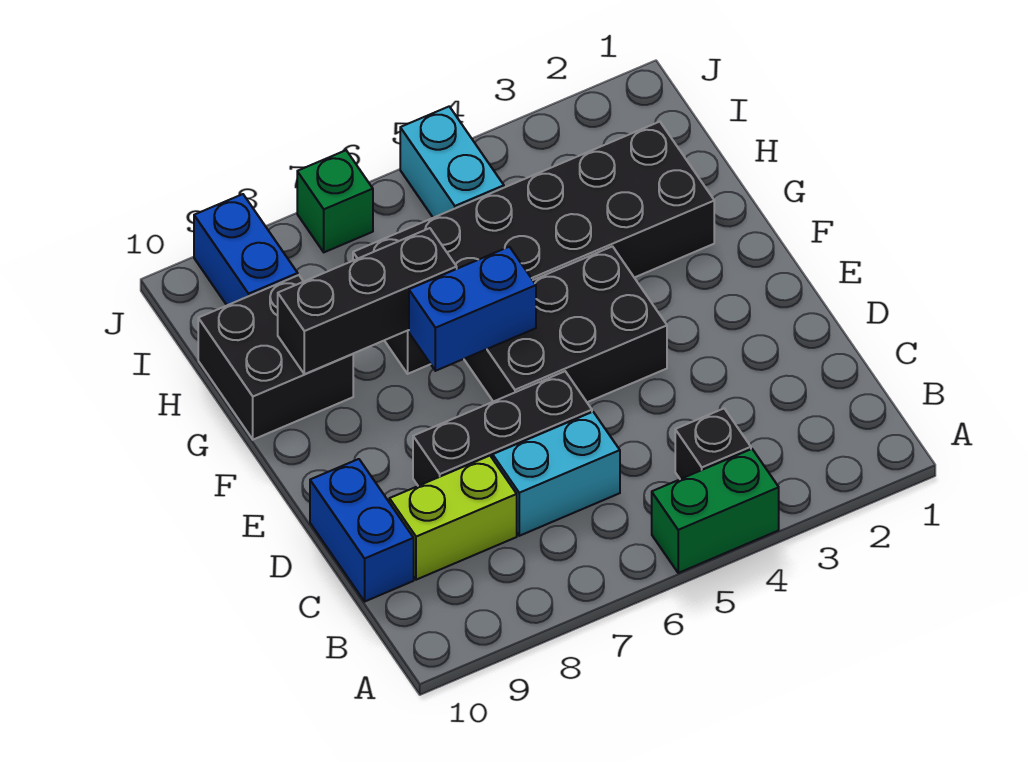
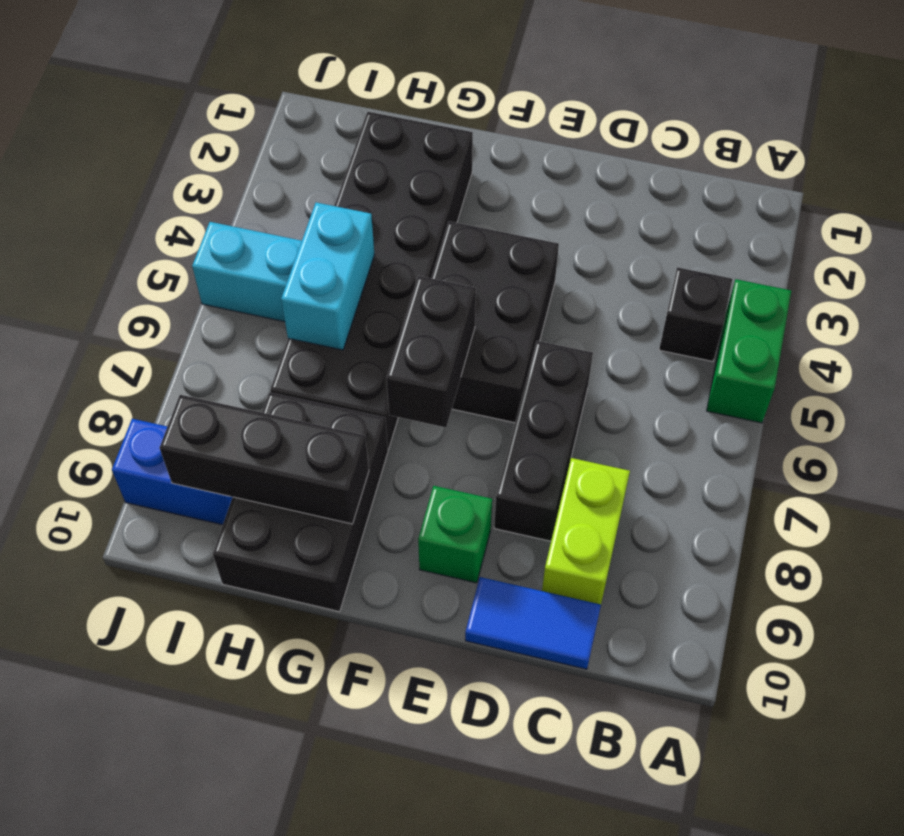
cyan brick C6:C7 level 1 -> cyan brick H5:H6 level 2
blue brick C10:D10 level 1 -> blue tile C10:D10 level 1
blue brick F6:F7 level 2 -> black brick F6:F7 level 2
black brick G7:G9 level 2 -> black brick G9:I9 level 2
black brick G9:H10 level 1 -> black brick G8:H10 level 1
green brick J7 level 1 -> green brick E9 level 1

